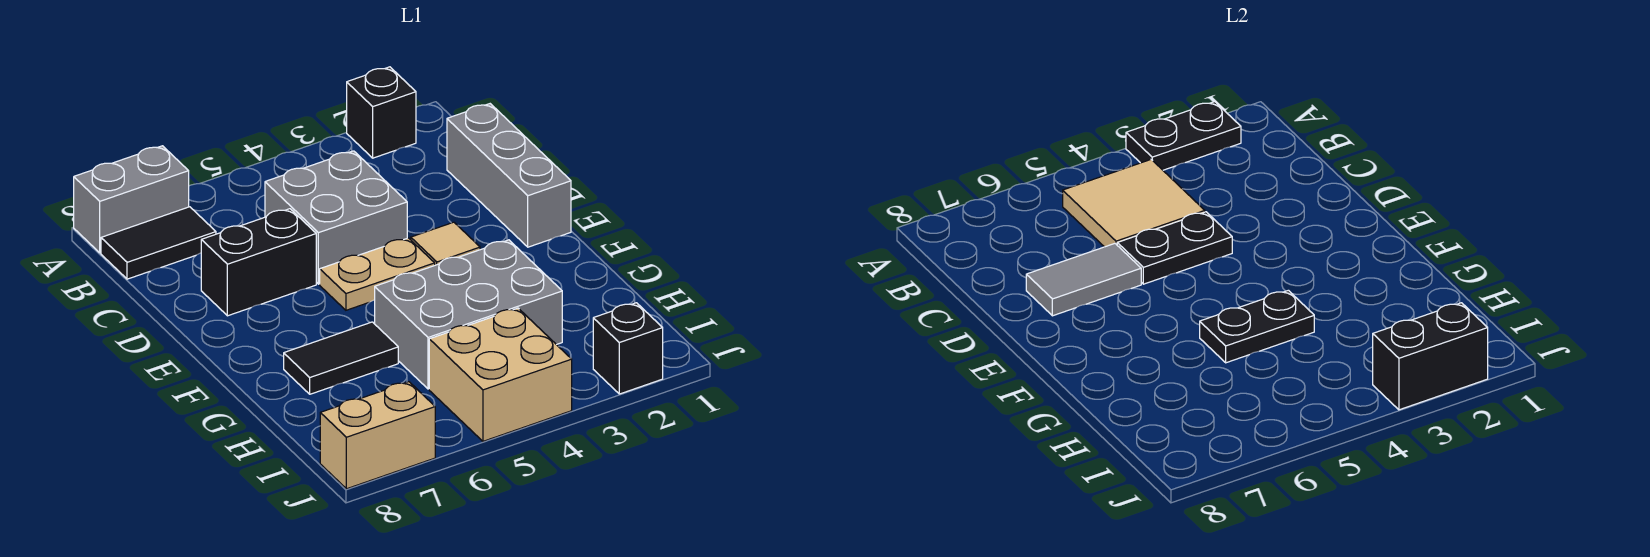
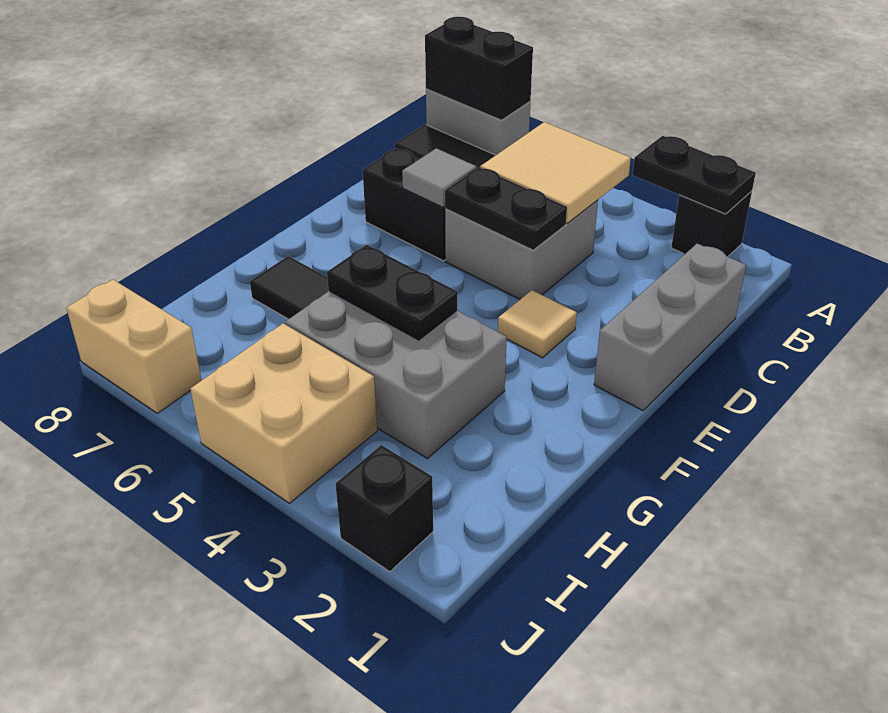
grey tile D6:D7 level 2 -> grey tile D6 level 2
tan plate E4:E5 level 1 -> none
black brick J2:J3 level 2 -> black brick A7:A8 level 2

